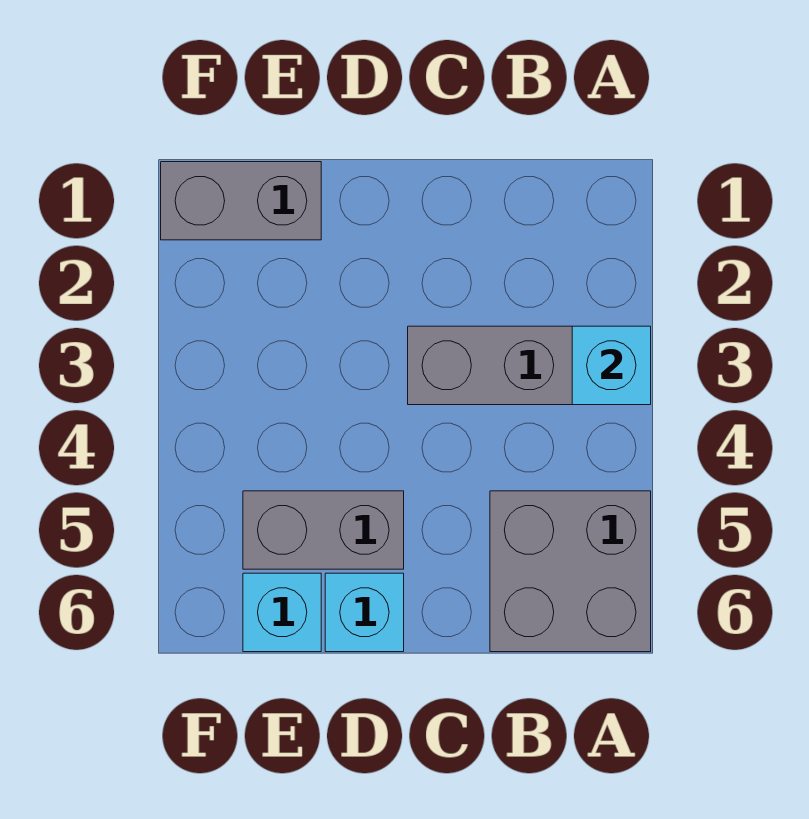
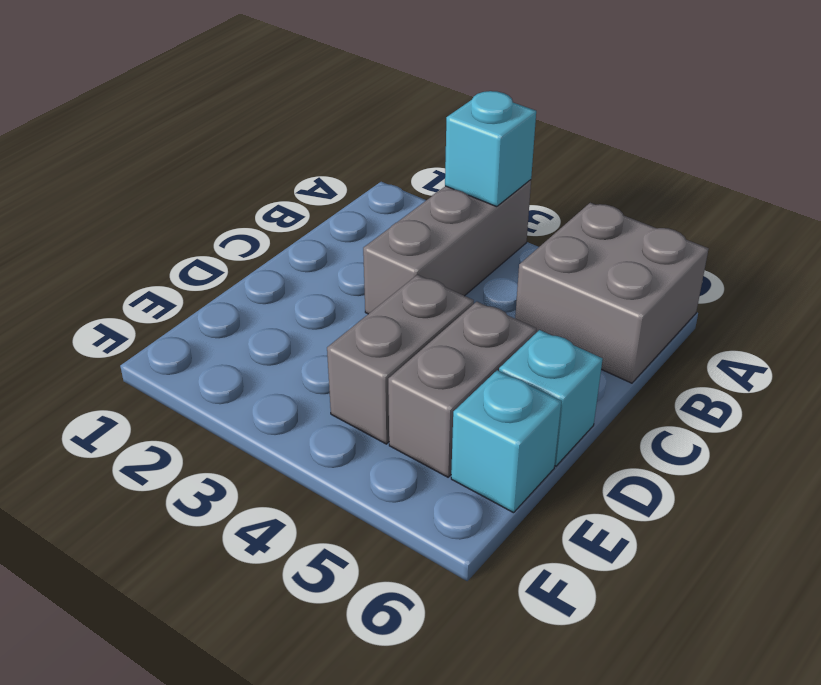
grey brick E1:F1 level 1 -> grey brick D4:E4 level 1

